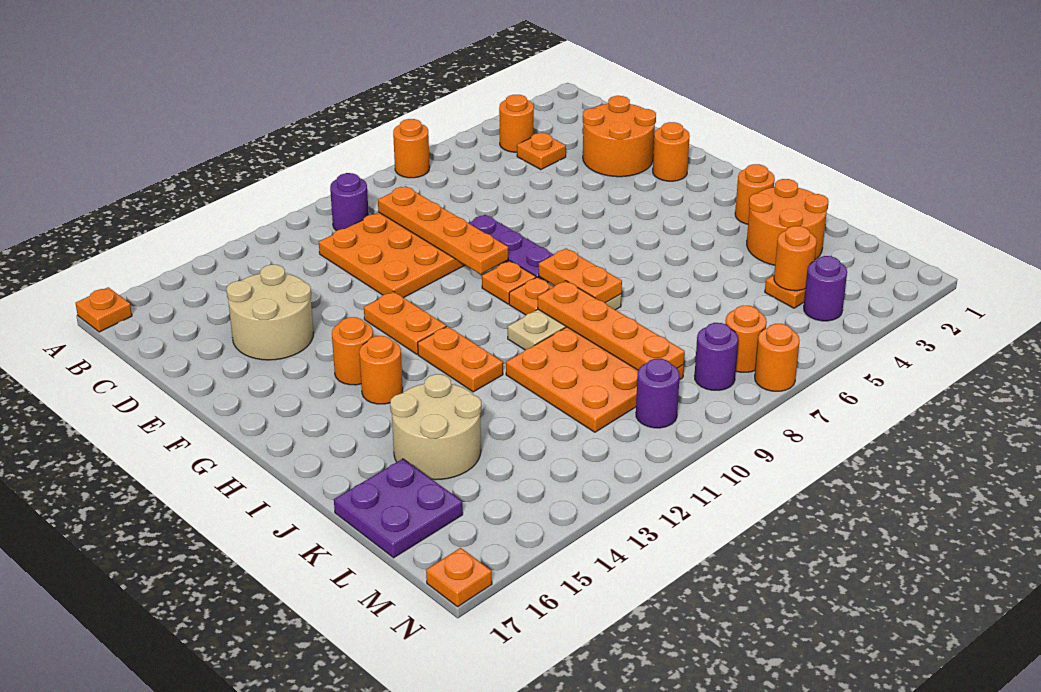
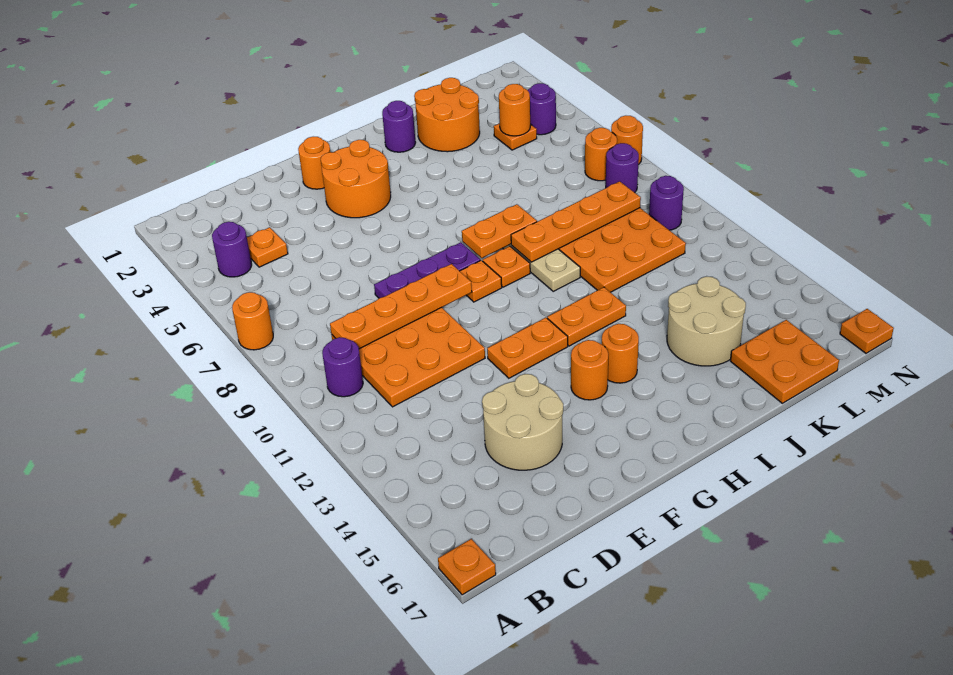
orange round brick B4 level 1 -> purple round brick B4 level 1
orange round brick D2:E3 level 1 -> orange round brick F3:G4 level 1
orange round brick I2 level 1 -> purple round brick I2 level 1
purple plate K16:L17 level 1 -> orange plate K16:L17 level 1

